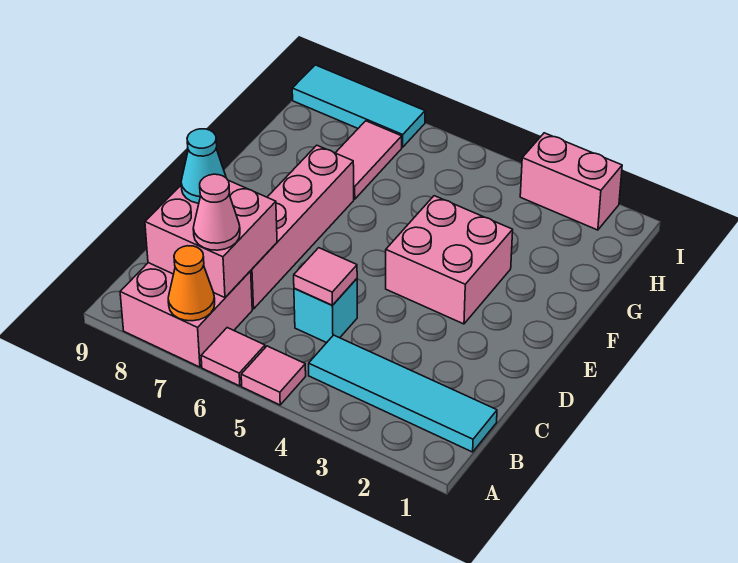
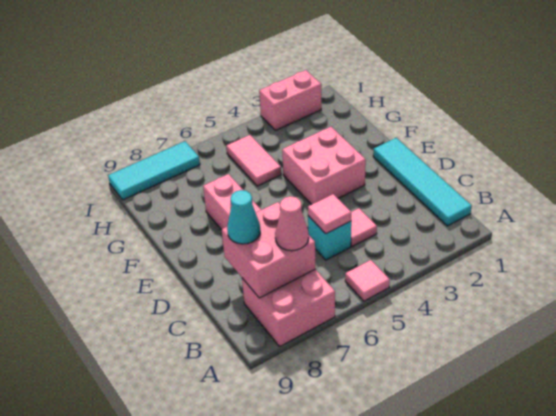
pink tile A6 level 1 -> pink tile C4 level 1
orange cone A7 level 2 -> none
cyan tile B1:B4 level 1 -> cyan tile B1:E1 level 1
pink tile G7:H7 level 1 -> pink tile G5:H5 level 1

